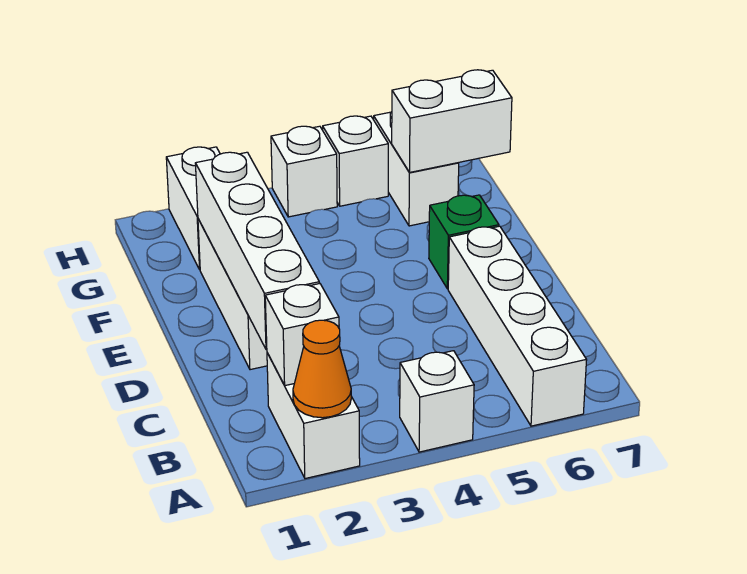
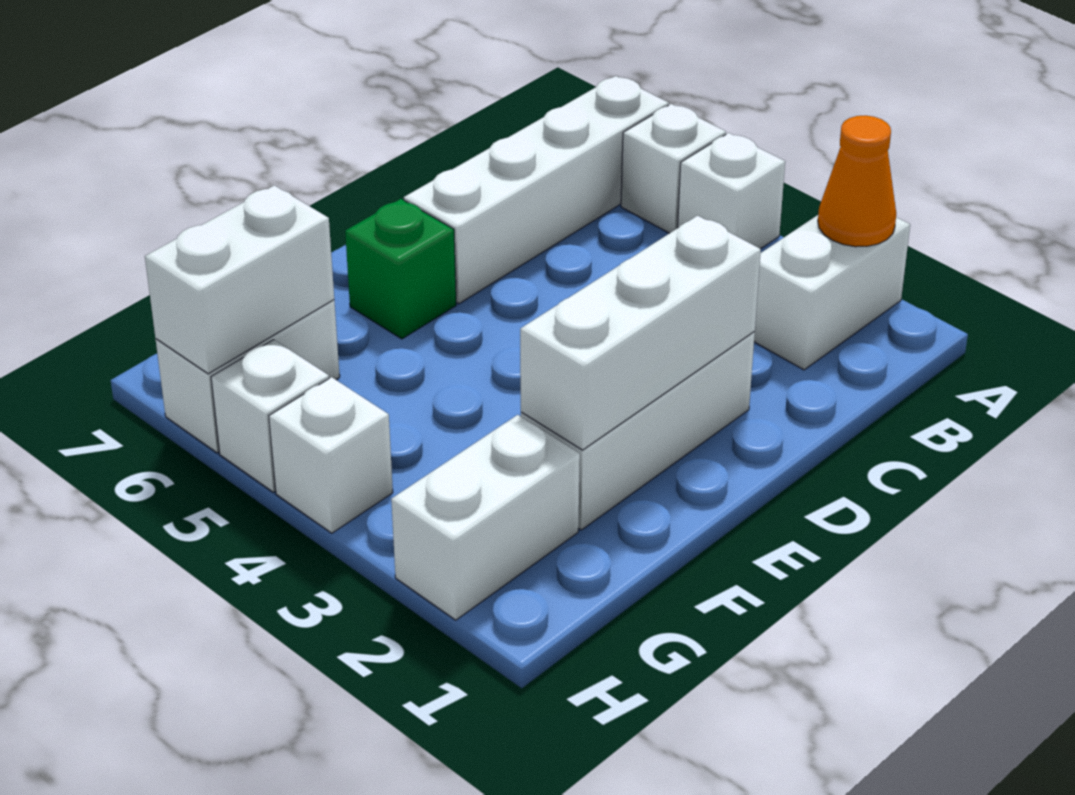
white brick B2 level 2 -> white brick A5 level 1
white brick C2:F2 level 2 -> white brick D2:F2 level 2
white brick G6:G7 level 2 -> white brick G6:H6 level 2

